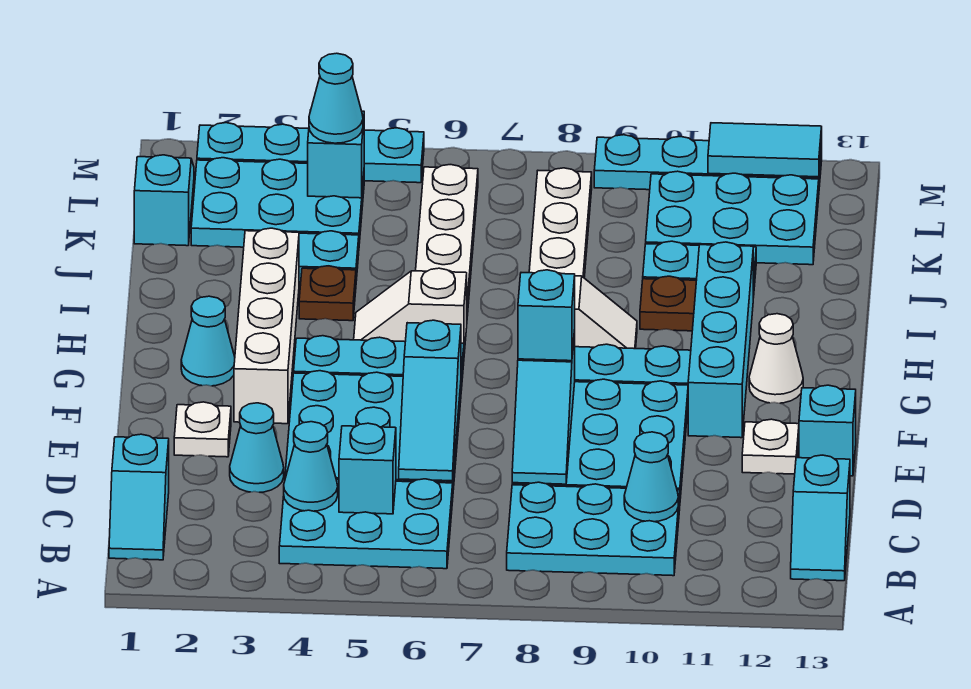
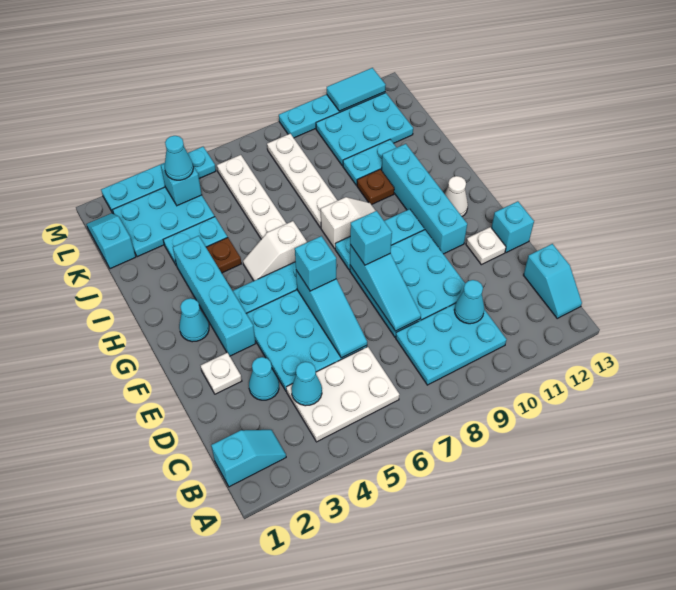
cyan slope B1:C1 level 1 top C -> cyan slope B1:B2 level 1 top 1
cyan plate B4:C6 level 1 -> white plate B4:C6 level 1
cyan brick C5 level 2 -> cyan brick F6 level 3
white brick F3:I3 level 1 -> cyan brick F3:I3 level 1

